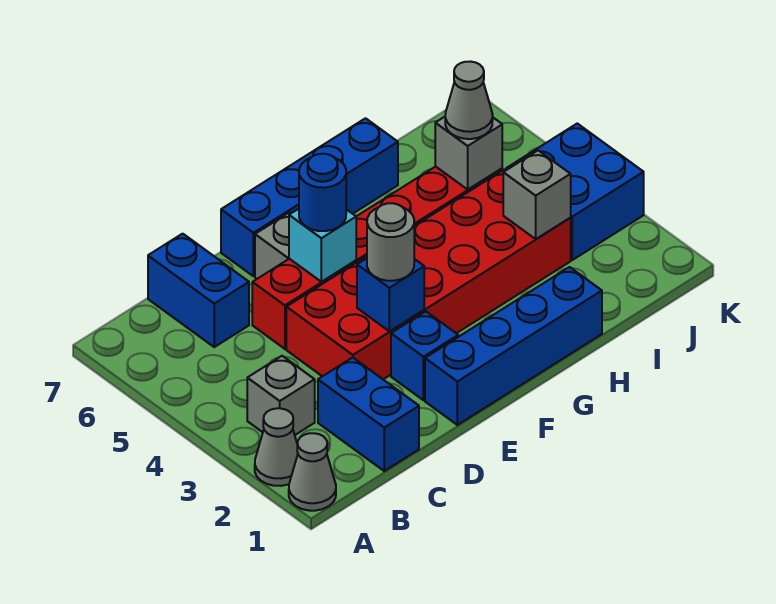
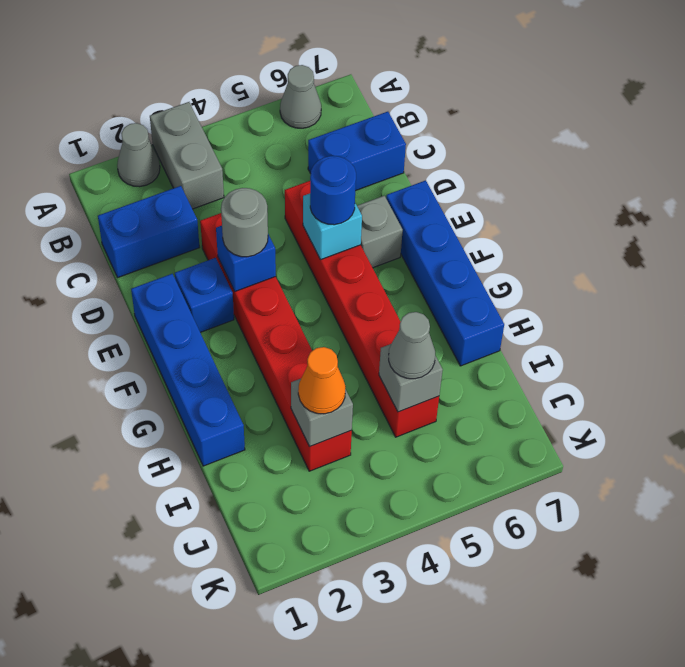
grey cone A1 level 1 -> grey cone A6 level 1
grey brick B3 level 1 -> grey brick A3:B3 level 1
red brick D3:I4 level 1 -> red brick D3:I3 level 1
none -> orange cone I3 level 3
blue brick J3:K4 level 1 -> none

